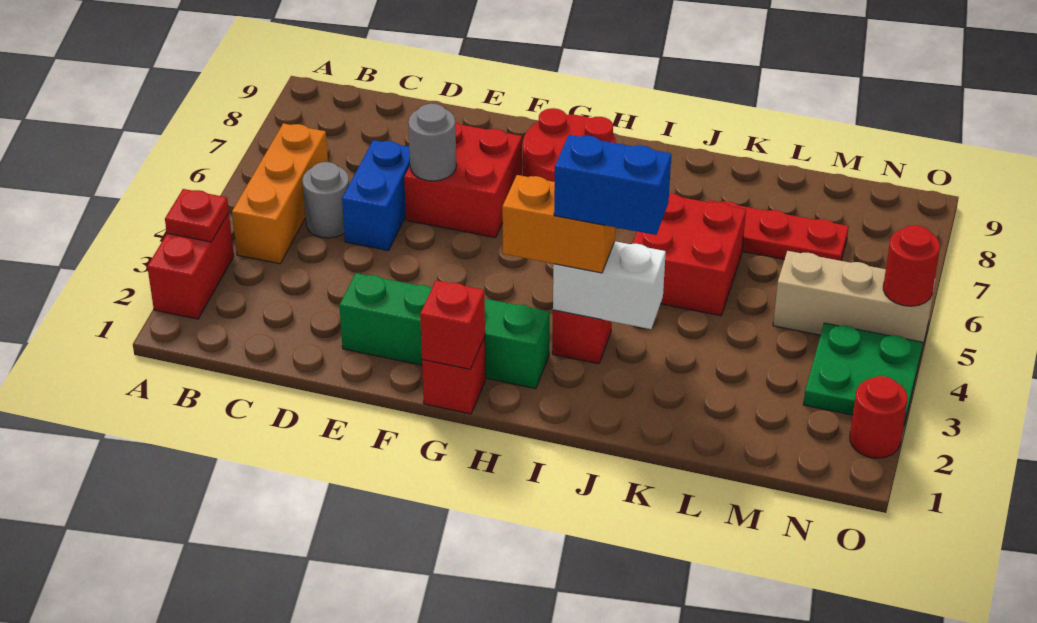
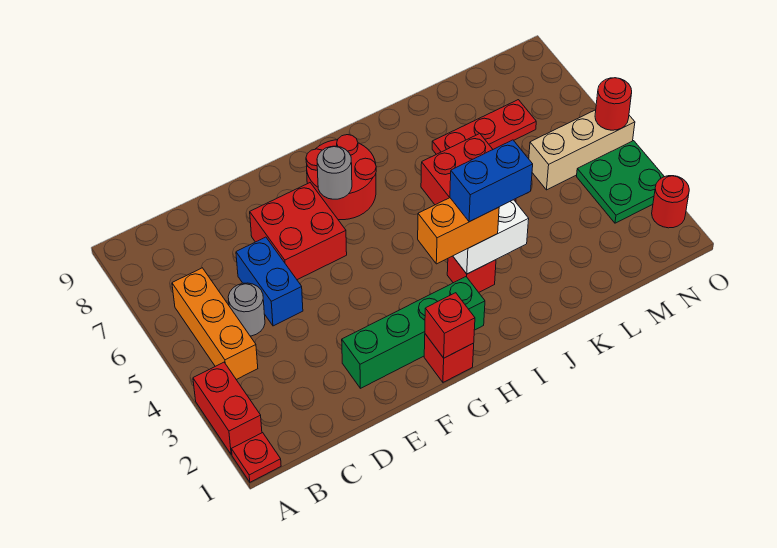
red plate A3 level 2 -> red plate A1 level 1
grey round brick E6 level 2 -> grey round brick G7 level 2

